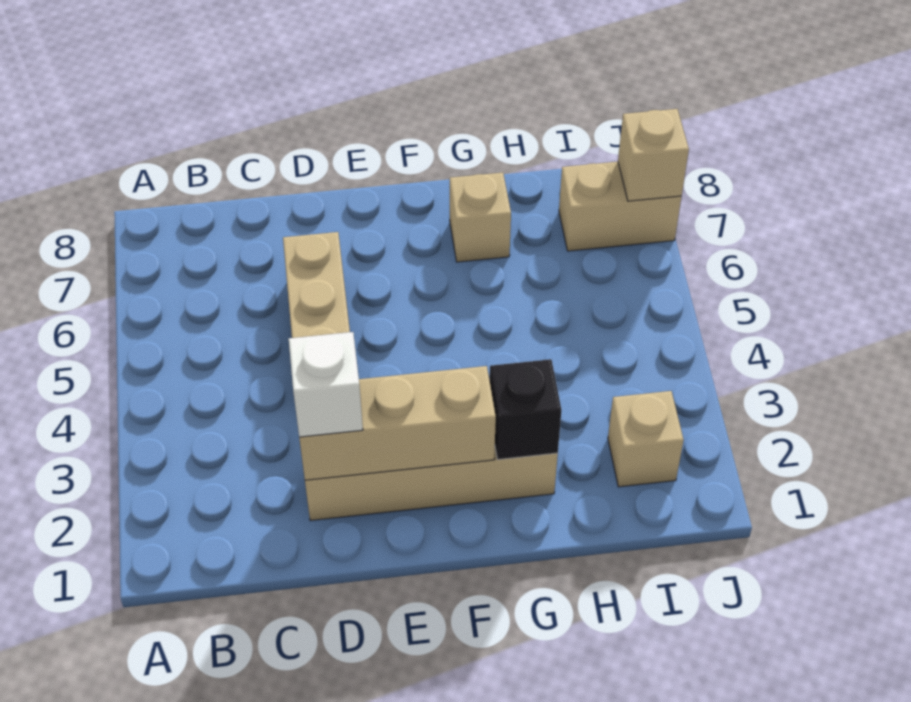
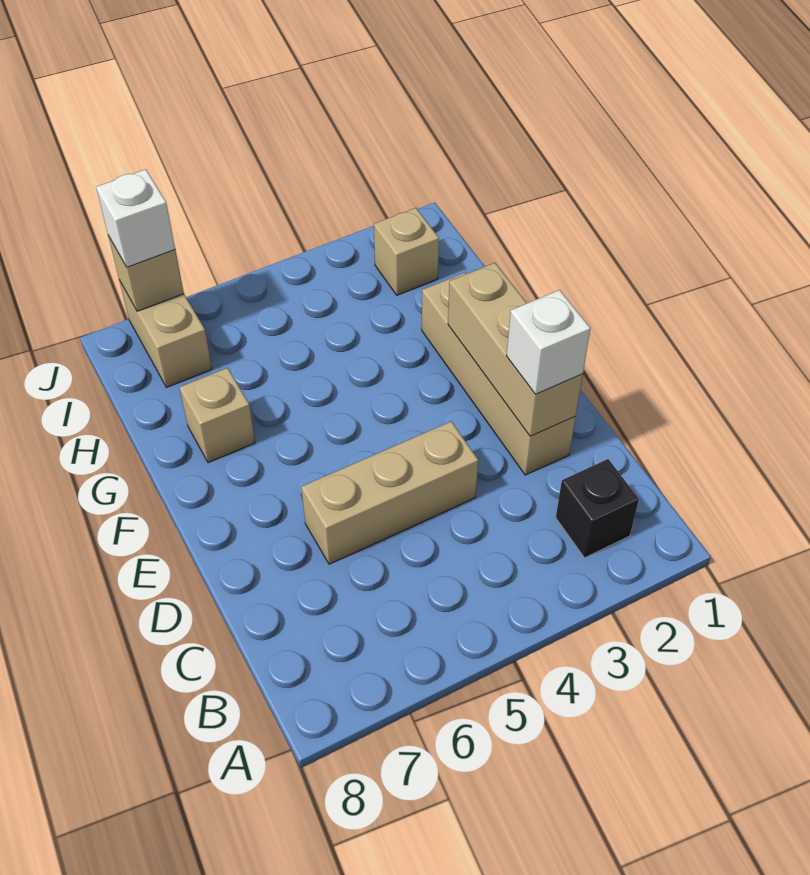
black brick G2 level 2 -> black brick B2 level 1
none -> white brick J7 level 3

